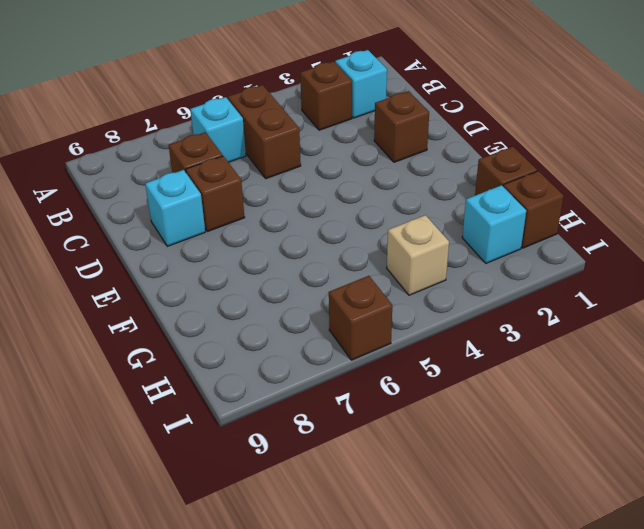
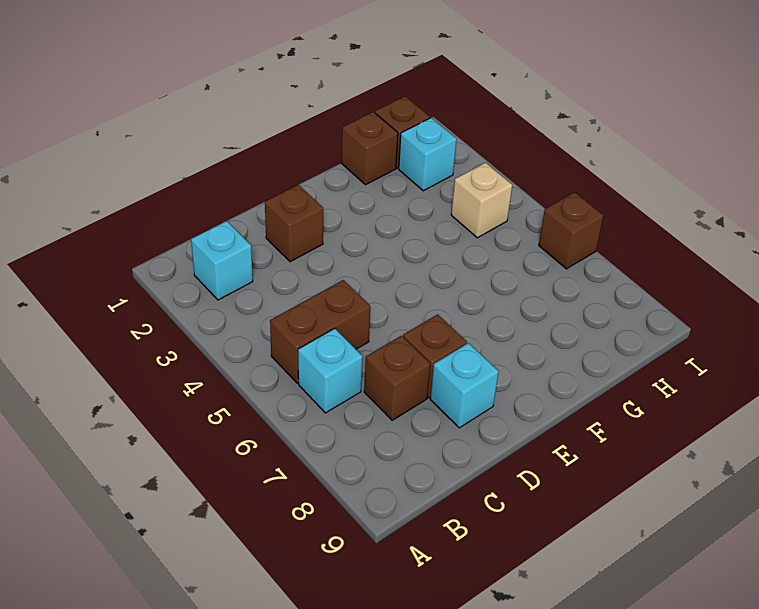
brown brick B3 level 1 -> none

